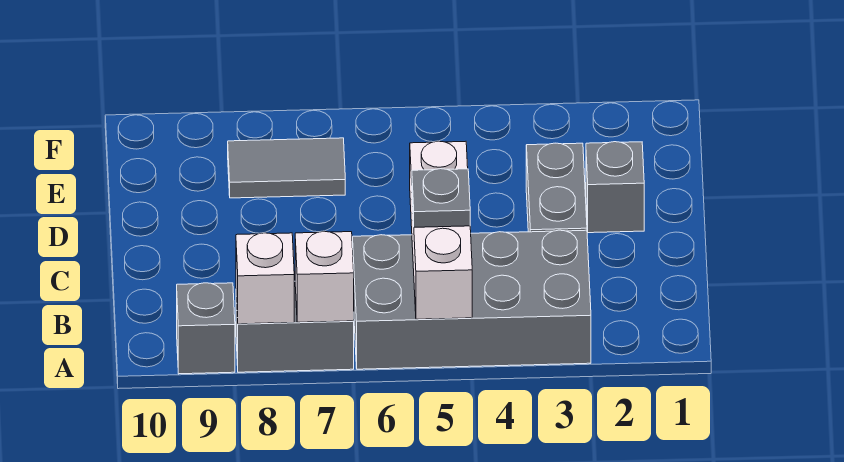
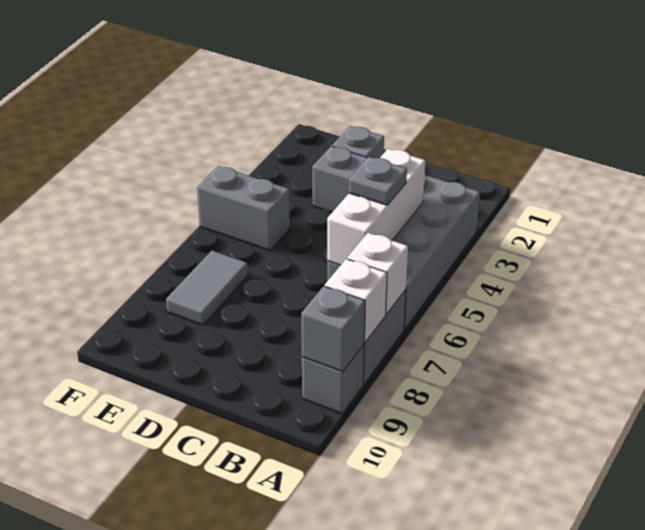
white brick A5:C5 level 2 -> white brick B4:B6 level 2
none -> grey brick A9 level 2
none -> grey brick E5:F5 level 1

